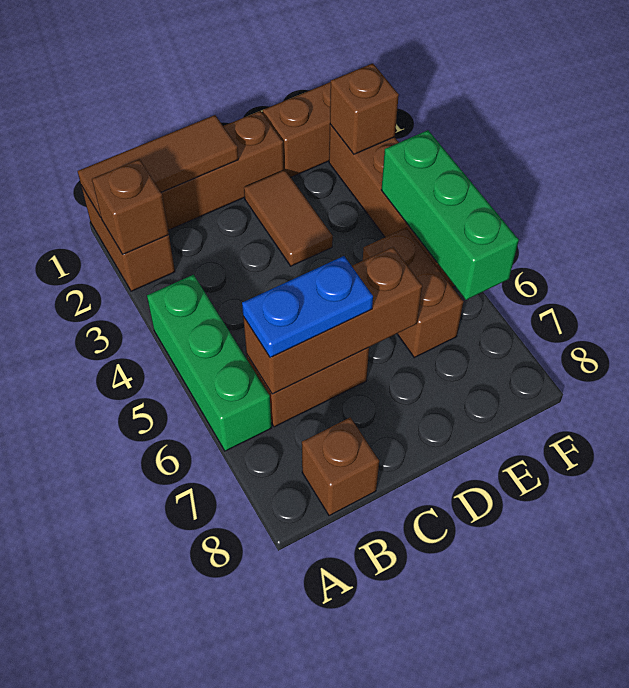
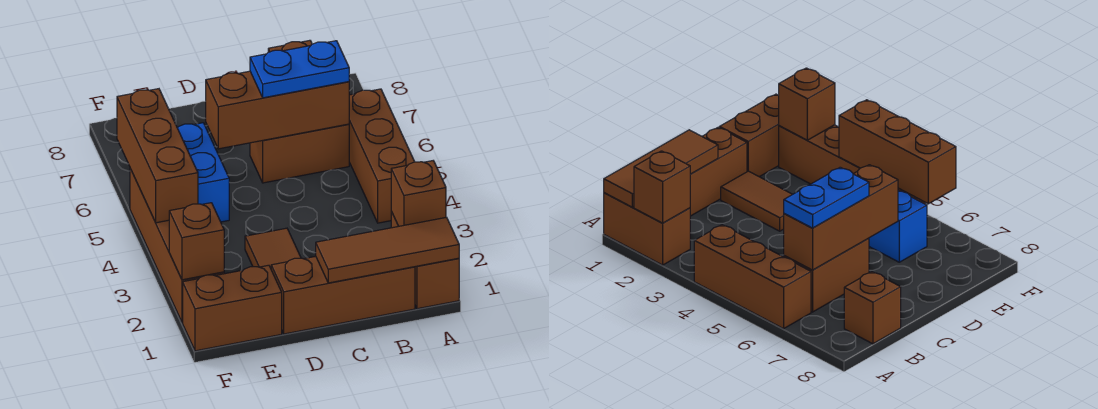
green brick A4:A6 level 1 -> brown brick A4:A6 level 1
brown brick E5:E6 level 1 -> blue brick E5:E6 level 1
green brick F4:F6 level 2 -> brown brick F4:F6 level 2

